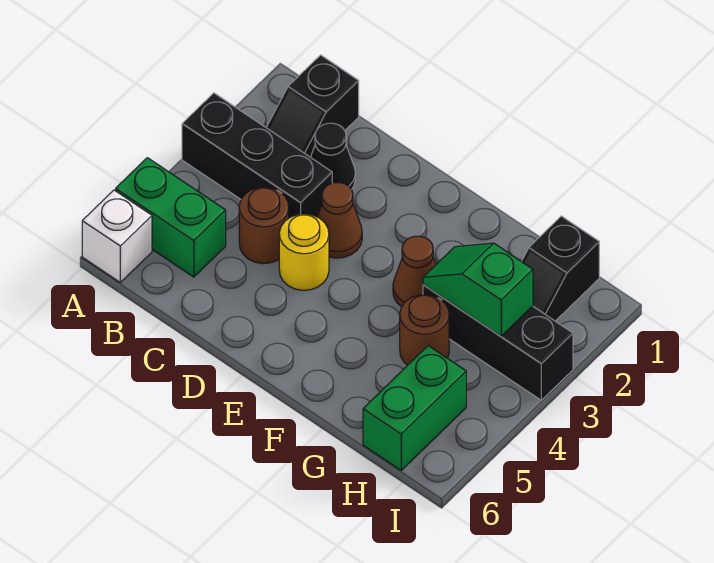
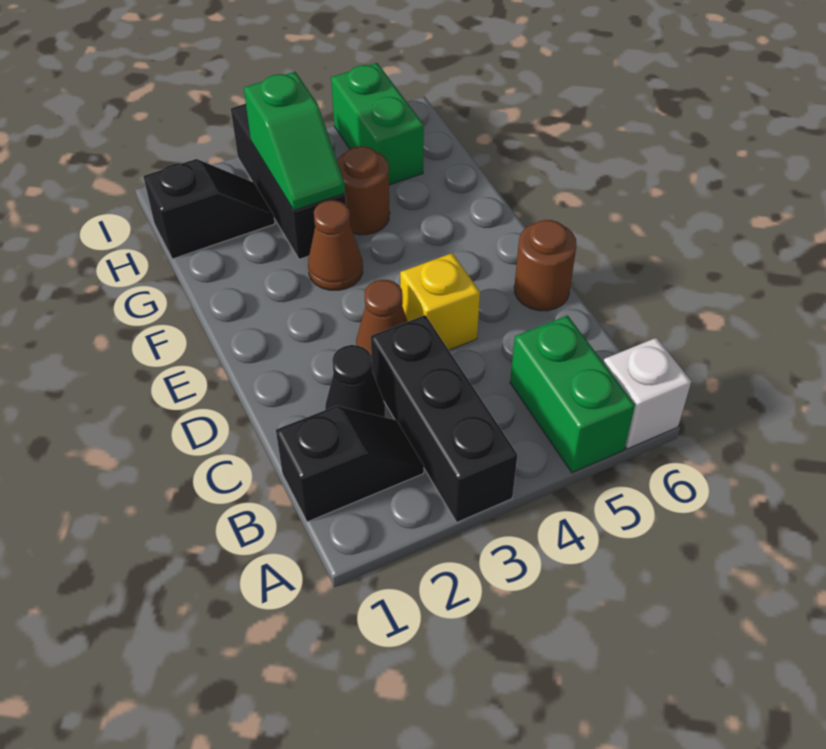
brown round brick C4 level 1 -> brown round brick D6 level 1
yellow round brick D4 level 1 -> yellow brick D4 level 1
green brick H5:H6 level 1 -> green brick H5:I5 level 1

